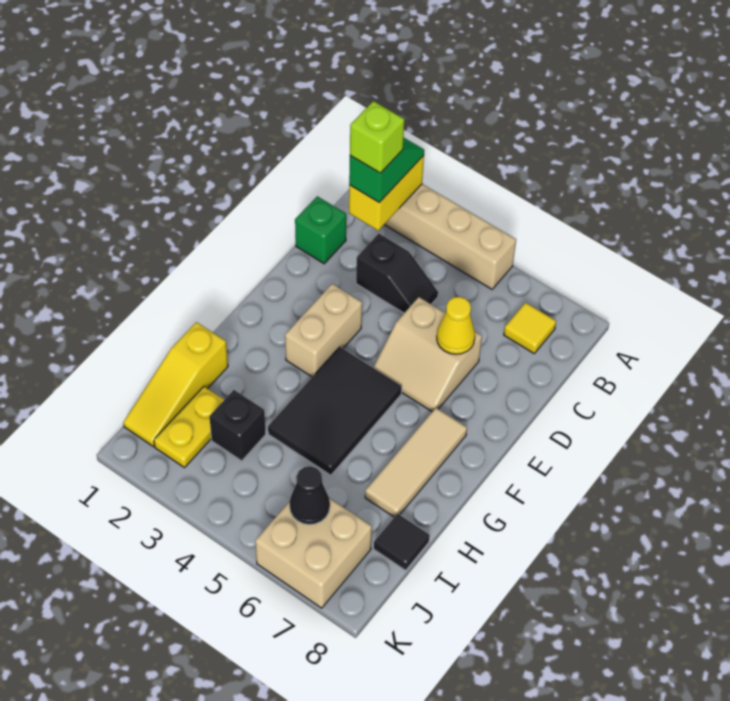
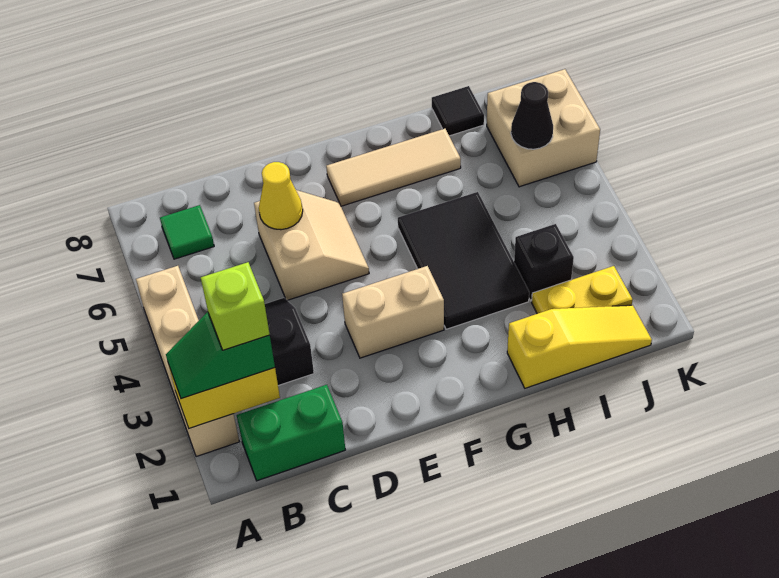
yellow tile B7 level 1 -> green tile B7 level 1
green brick C1 level 1 -> green brick B1:C1 level 1
black tile F4:H5 level 1 -> black tile G3:H5 level 1

